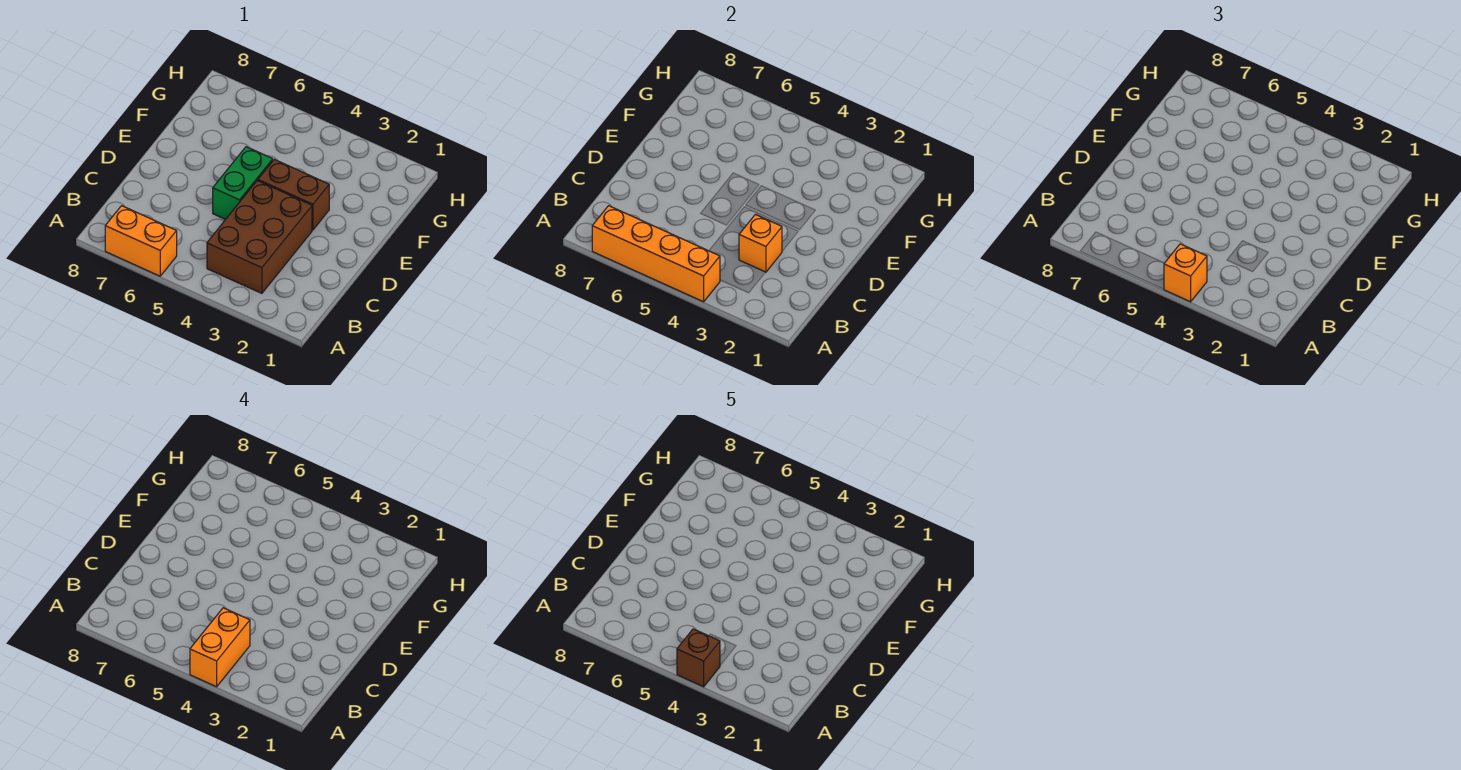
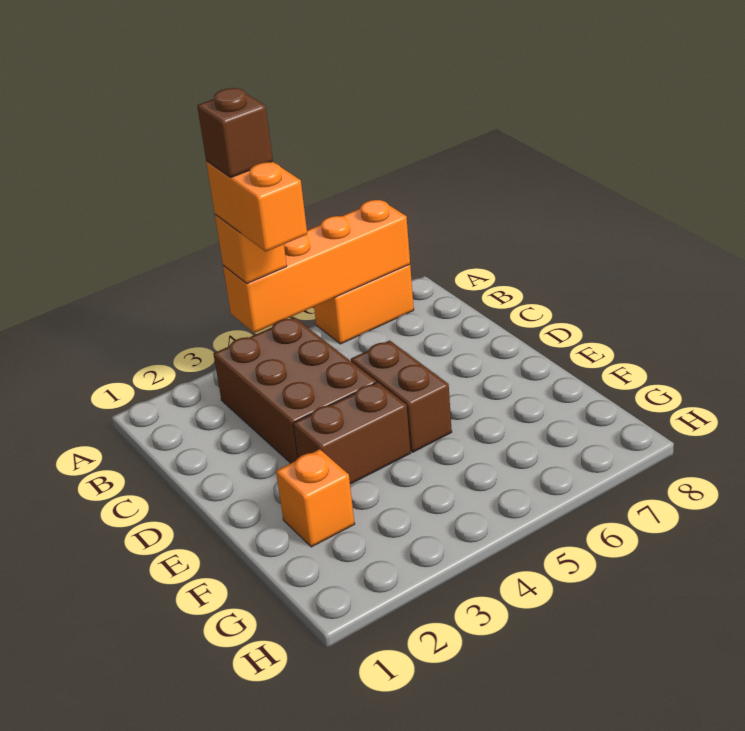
orange brick C3 level 2 -> orange brick F2 level 1
green brick D5:E5 level 1 -> brown brick D5:E5 level 1

